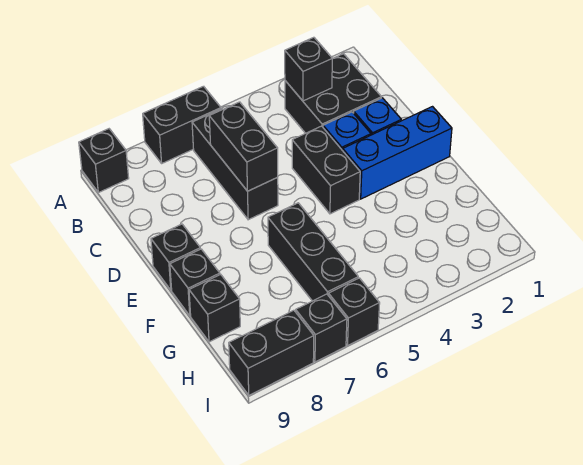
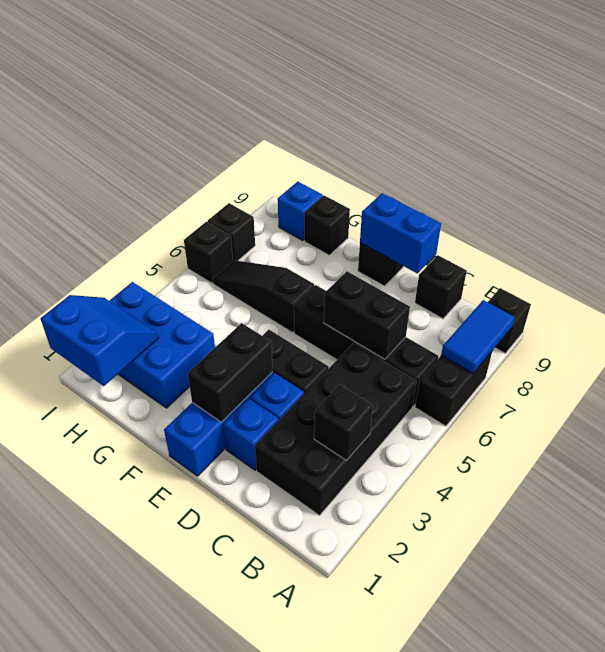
none -> blue tile A7:A8 level 2
black brick B2:C3 level 1 -> black brick B2:C5 level 1
black brick B6:D6 level 1 -> black brick B6:E6 level 1
none -> blue brick D9:E9 level 2
black brick F6:H6 level 1 -> black slope F6:H6 level 1 top F
black brick F9 level 1 -> black brick C9 level 1
none -> blue brick G2:I3 level 1
none -> blue slope H1:I2 level 2 top 1
none -> blue brick H9 level 1
black brick I8:I9 level 1 -> black brick E2:E3 level 2

